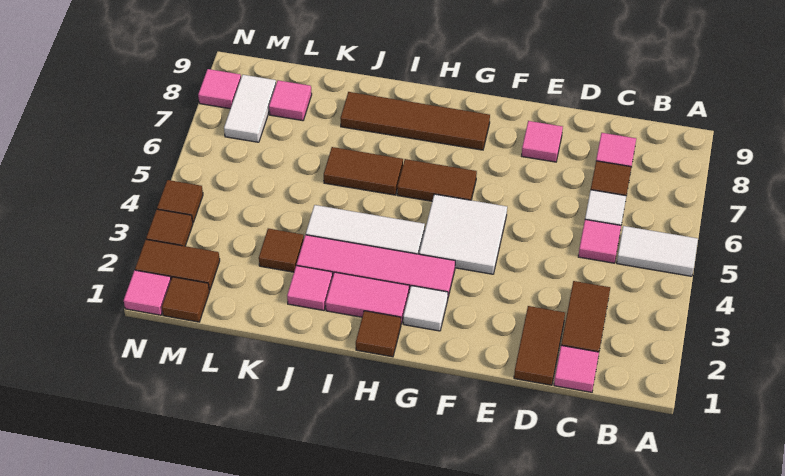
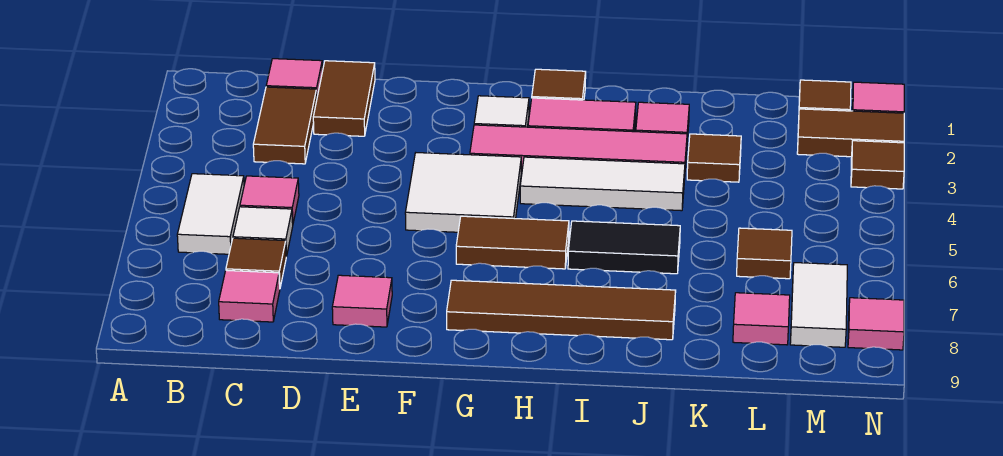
white tile A5:B5 level 1 -> white tile B5:B6 level 1
brown tile I6:J6 level 1 -> black tile I6:J6 level 1
brown tile N4 level 1 -> brown tile L6 level 1

